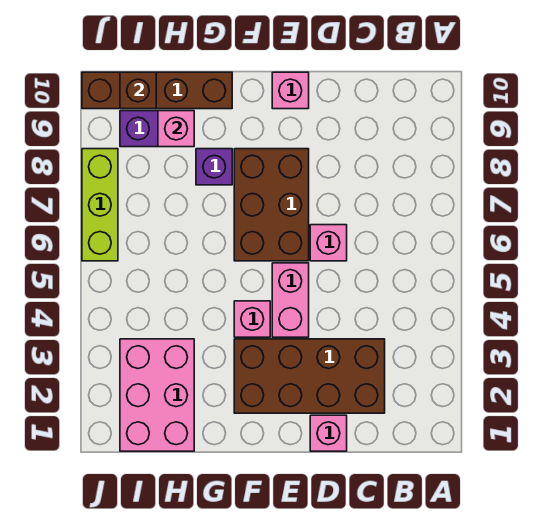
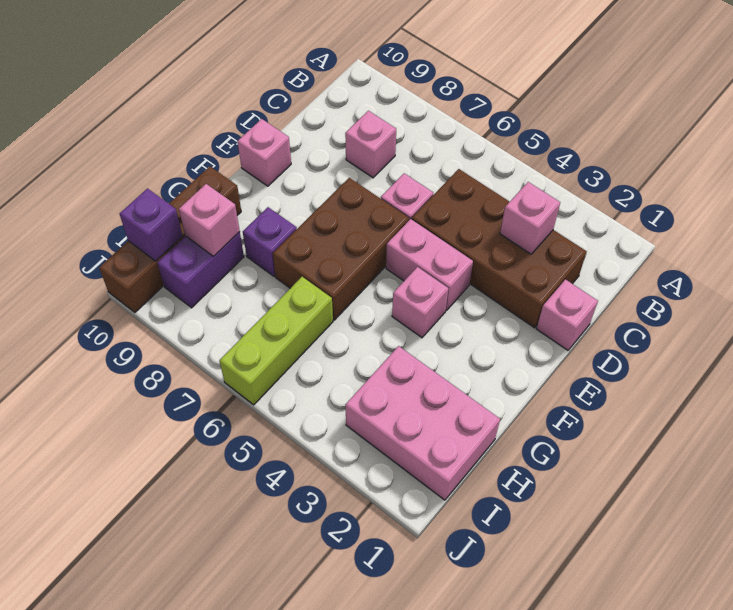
brown brick C2:F3 level 1 -> brown brick C2:D5 level 1
none -> pink brick C3 level 2
none -> pink brick C8 level 1
brown brick E6:F8 level 1 -> brown brick E6:G7 level 1
brown brick I10 level 2 -> purple brick I10 level 2
lime brick J6:J8 level 1 -> lime brick H6:J6 level 1

